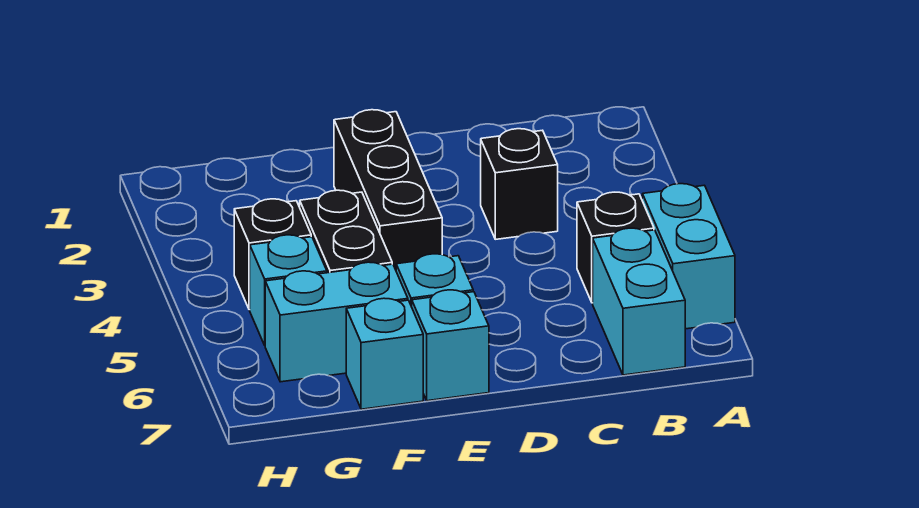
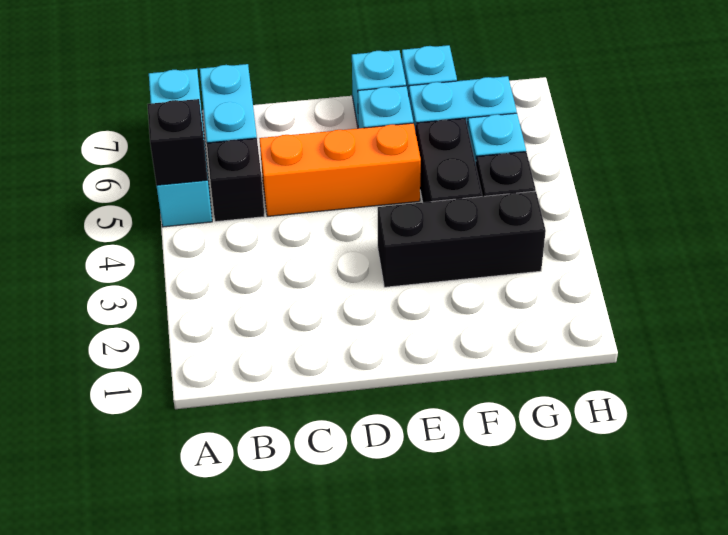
cyan brick A5:A6 level 1 -> cyan brick A5:A7 level 1
black brick C3 level 1 -> black brick A5 level 2
none -> orange brick C5:E5 level 1
black brick E2:E4 level 1 -> black brick E3:G3 level 1

